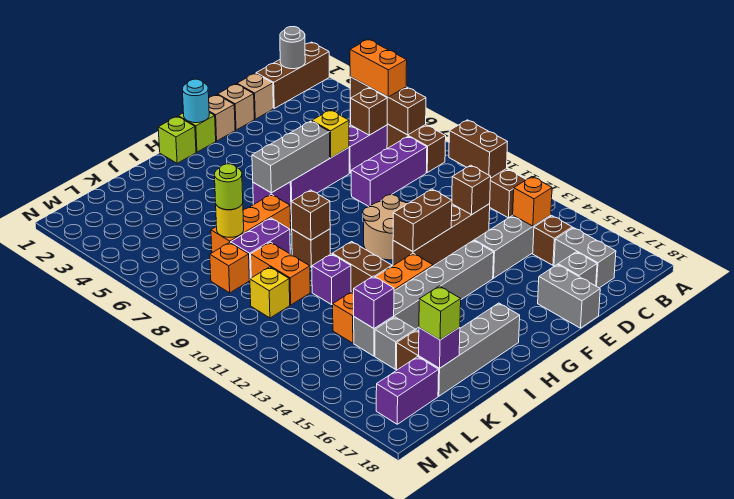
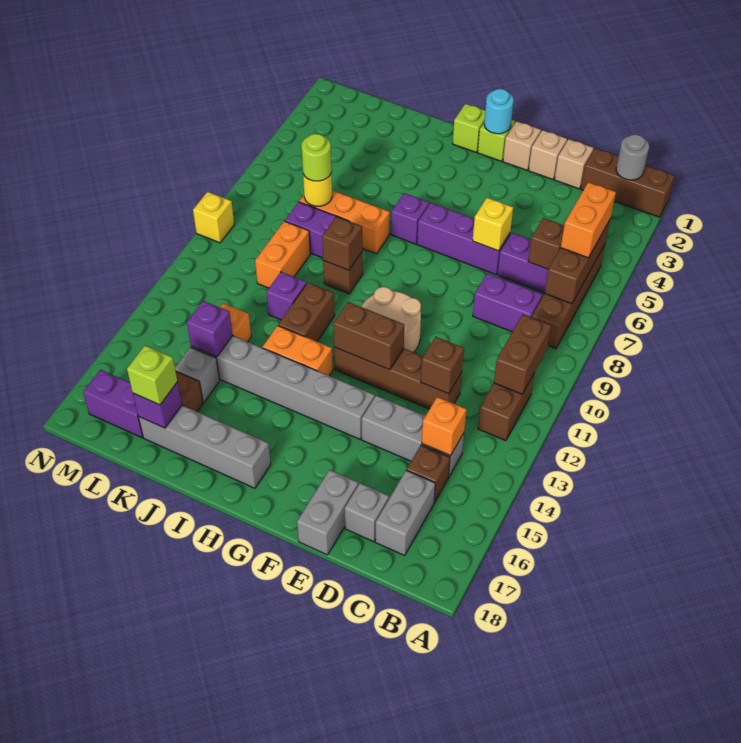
purple brick C8:E8 level 1 -> purple brick C8:D8 level 1
grey brick F6:H6 level 2 -> none
orange brick L8 level 1 -> none
yellow brick L10 level 1 -> yellow brick N9 level 1

